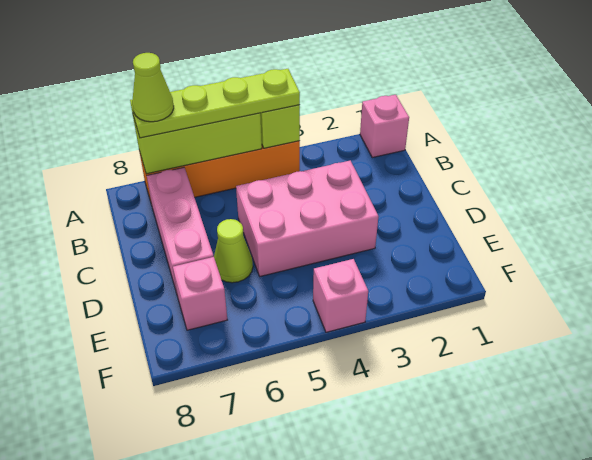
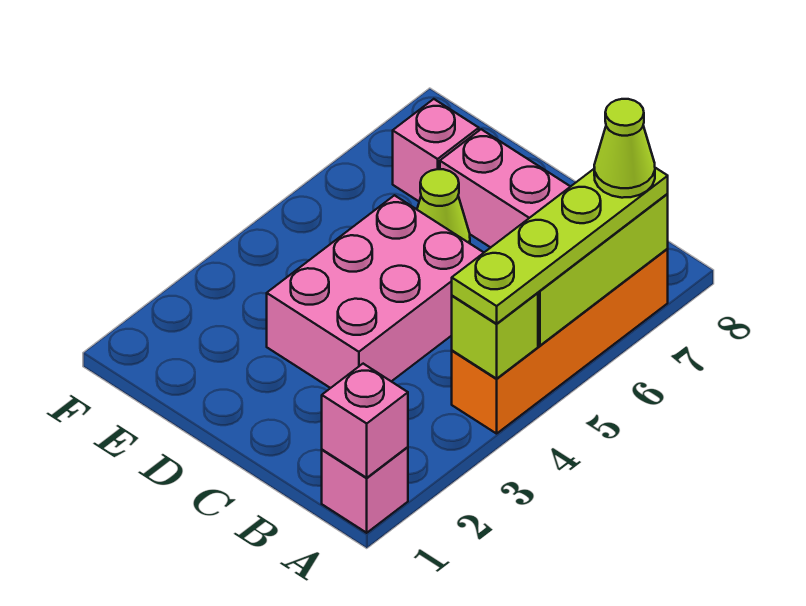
pink brick F4 level 1 -> pink brick A1 level 2

